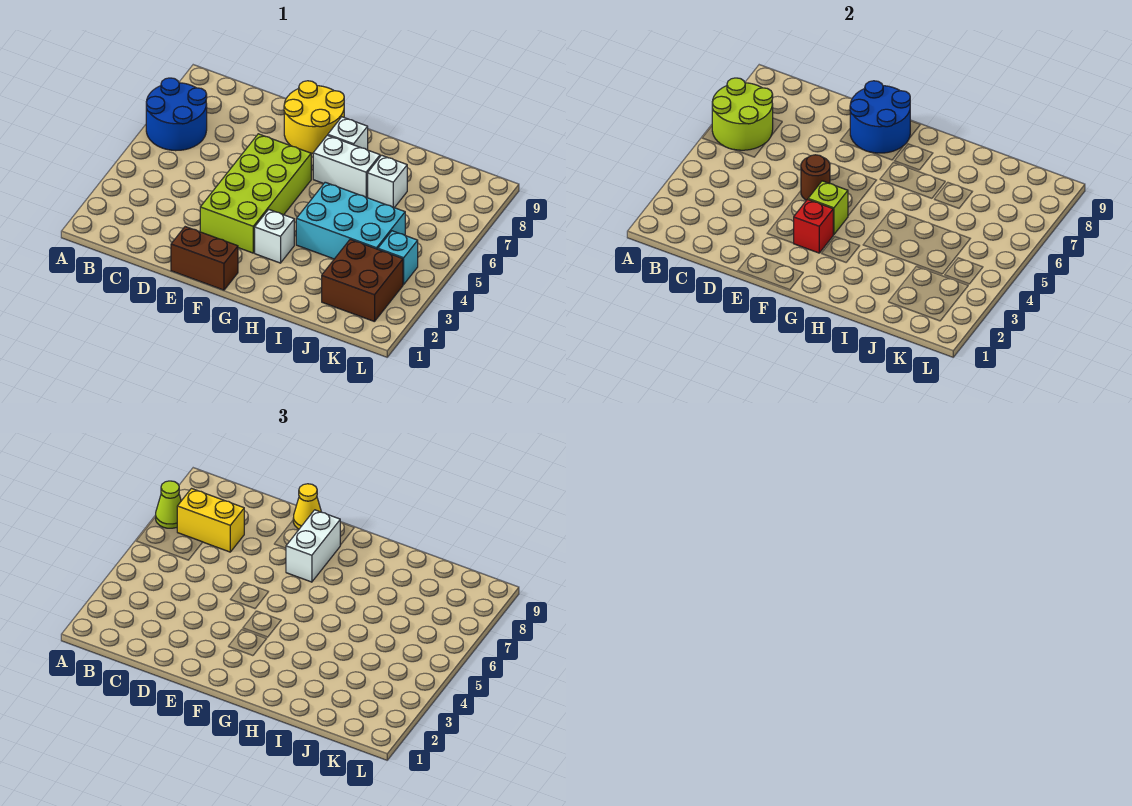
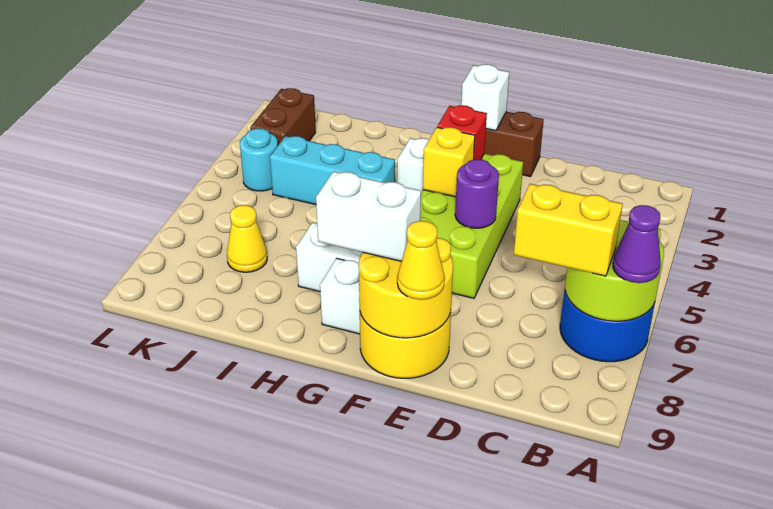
lime cone A7 level 3 -> purple cone A7 level 3
brown round brick E5 level 2 -> purple round brick E5 level 2
blue round brick E8:F9 level 2 -> yellow round brick E8:F9 level 2
lime brick F4 level 2 -> yellow brick F4 level 2
white brick F7:F8 level 3 -> white brick F8:G8 level 3
cyan brick H4:J5 level 1 -> cyan brick H4:J4 level 1
white brick I7 level 1 -> white brick F1 level 2
brown brick J2:K3 level 1 -> brown brick K2:K3 level 1
none -> yellow cone J7 level 1
cyan brick K4 level 1 -> cyan round brick K4 level 1

